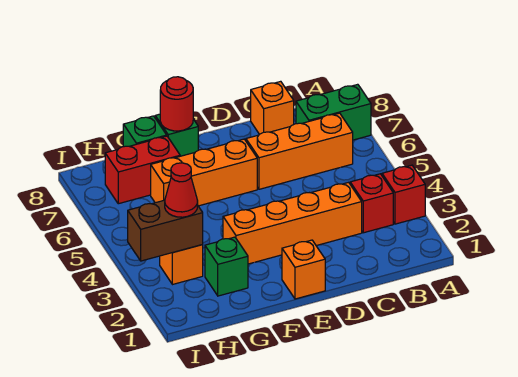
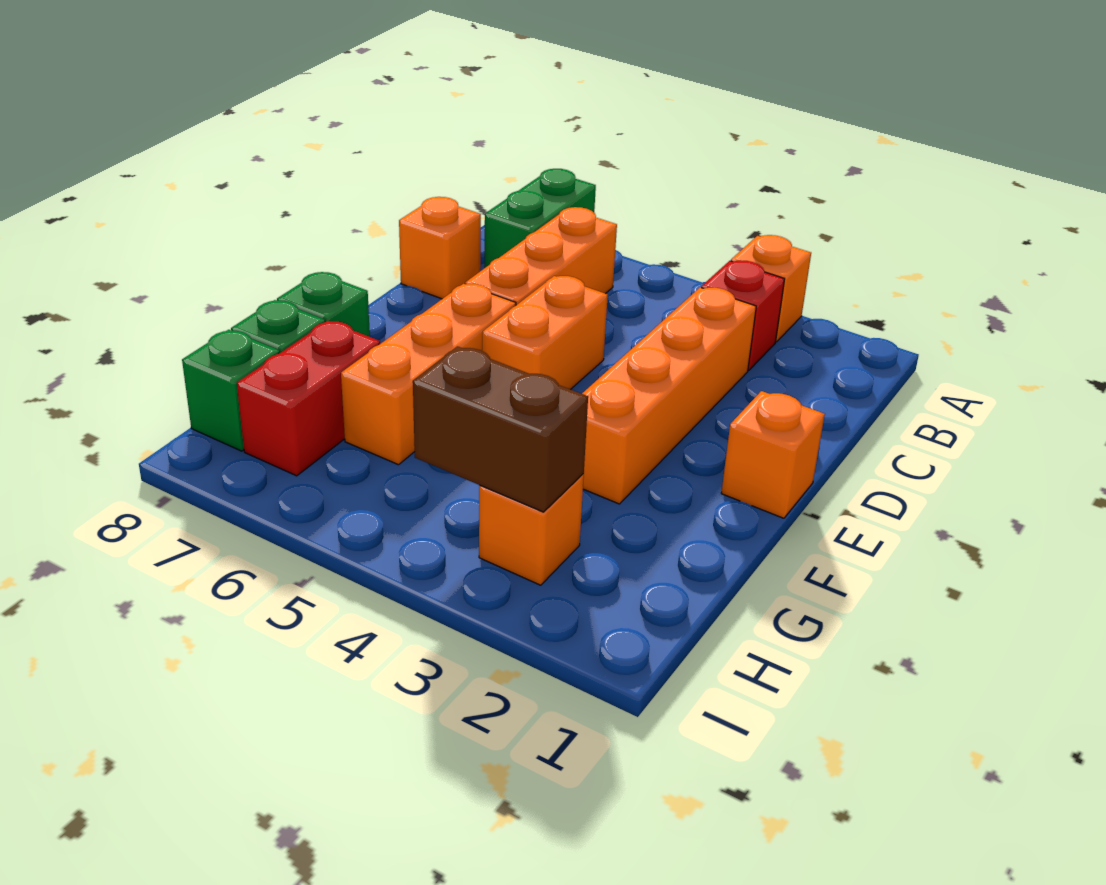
red brick A3 level 1 -> orange brick A3 level 1
none -> orange brick D5:E5 level 1
red round brick F8 level 2 -> none
green brick G2 level 1 -> green brick H8 level 1
brown brick H3:I3 level 2 -> brown brick H3:H4 level 2
red cone H3 level 3 -> none

